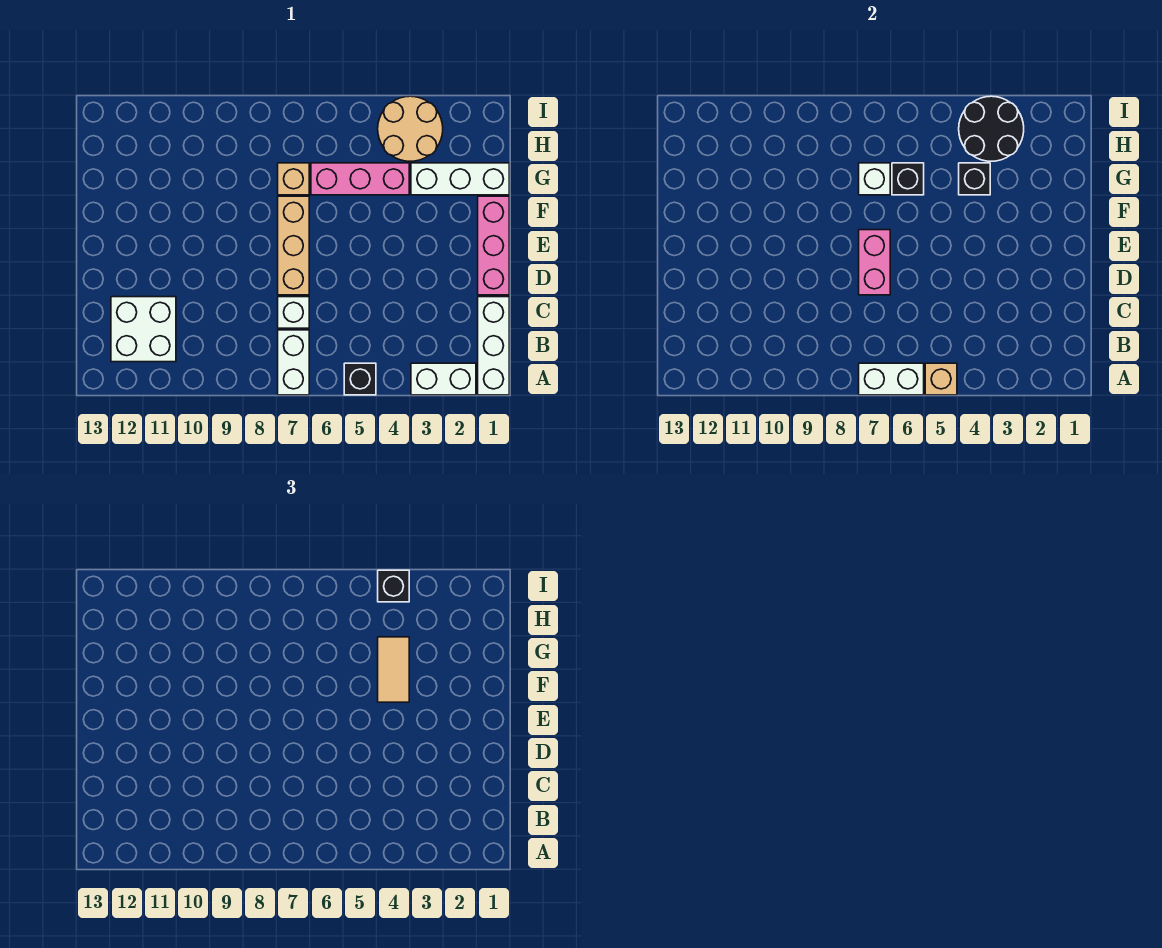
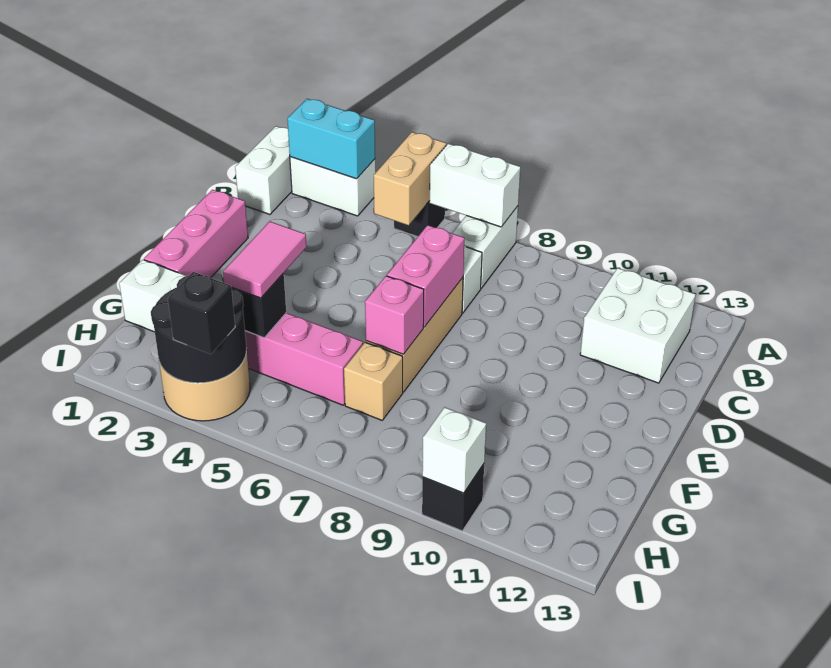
white brick A1:C1 level 1 -> white brick A1:B1 level 1
none -> cyan brick A2:A3 level 2
tan brick A5 level 2 -> tan brick A5:B5 level 2
tan tile F4:G4 level 3 -> pink tile F4:G4 level 3
none -> pink brick F7 level 2
black brick G6 level 2 -> black brick I10 level 1
white brick G7 level 2 -> white brick I10 level 2

